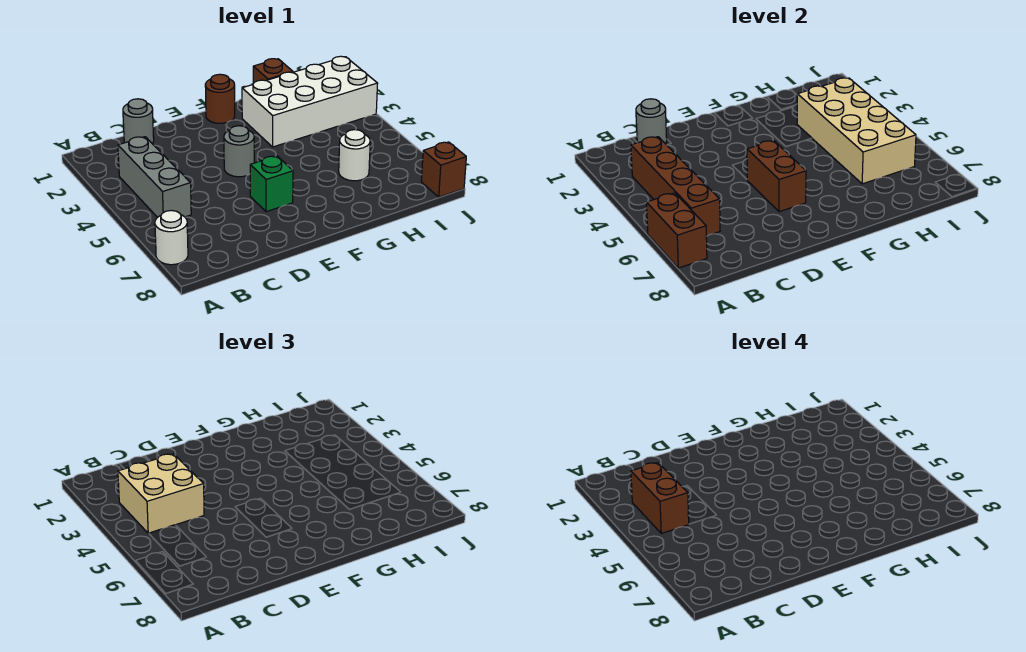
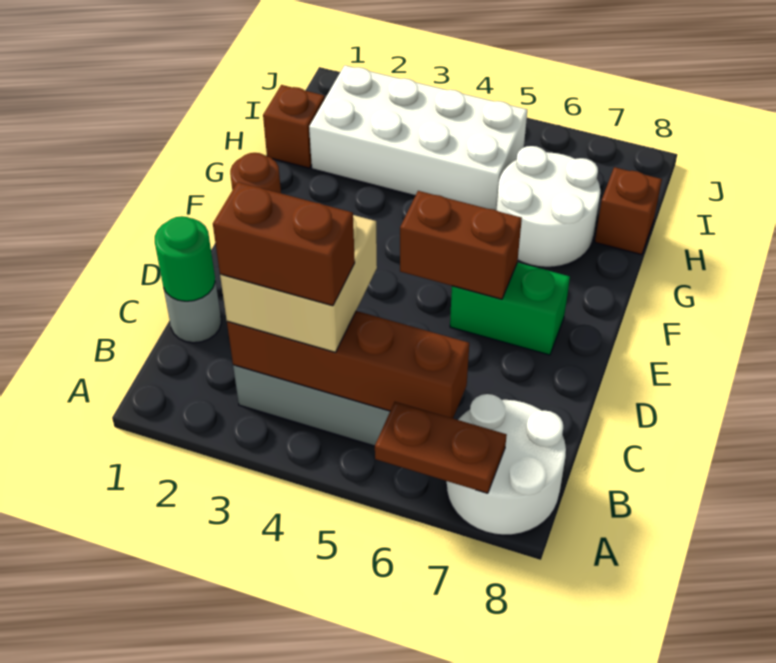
brown brick A6:A7 level 2 -> brown plate A6:A7 level 2
white round brick A7 level 1 -> white round brick A7:B8 level 1
grey round brick C1 level 2 -> green round brick C1 level 2
grey round brick E4 level 1 -> none
green brick E6 level 1 -> green brick E6:E7 level 1
white brick G2:J3 level 1 -> white brick H2:I5 level 1
tan brick H3:I6 level 2 -> none
white round brick H6 level 1 -> white round brick G6:H7 level 1
brown brick J8 level 1 -> brown brick H8 level 1

